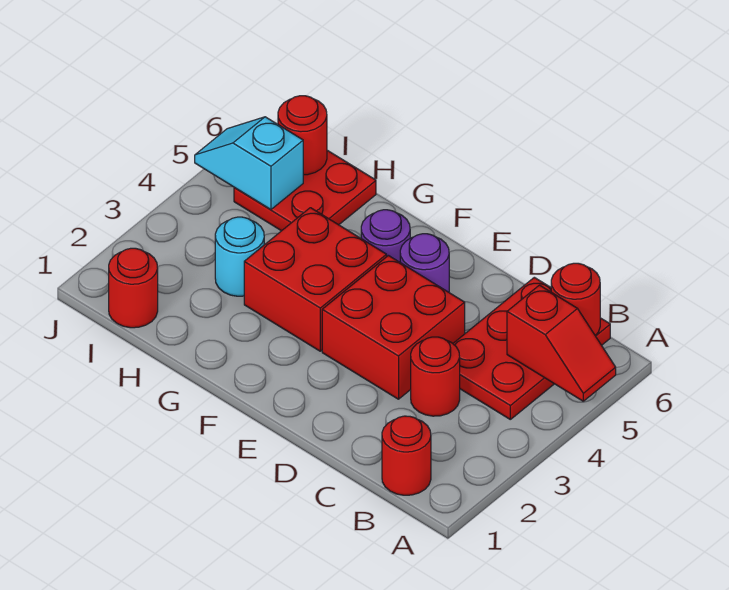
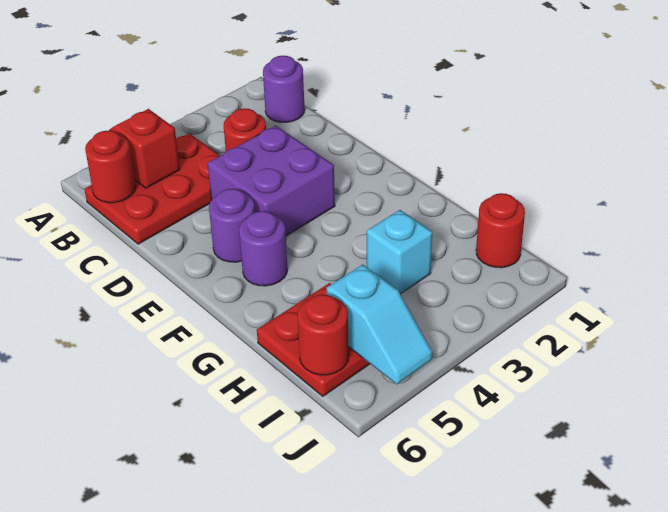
red round brick B1 level 1 -> purple round brick B1 level 1
red brick D3:E4 level 1 -> purple brick D3:E4 level 1
red brick F3:G4 level 1 -> none
cyan round brick H3 level 1 -> cyan brick H3 level 1

